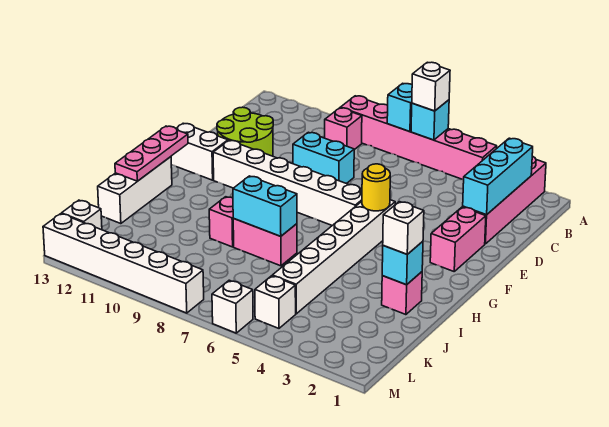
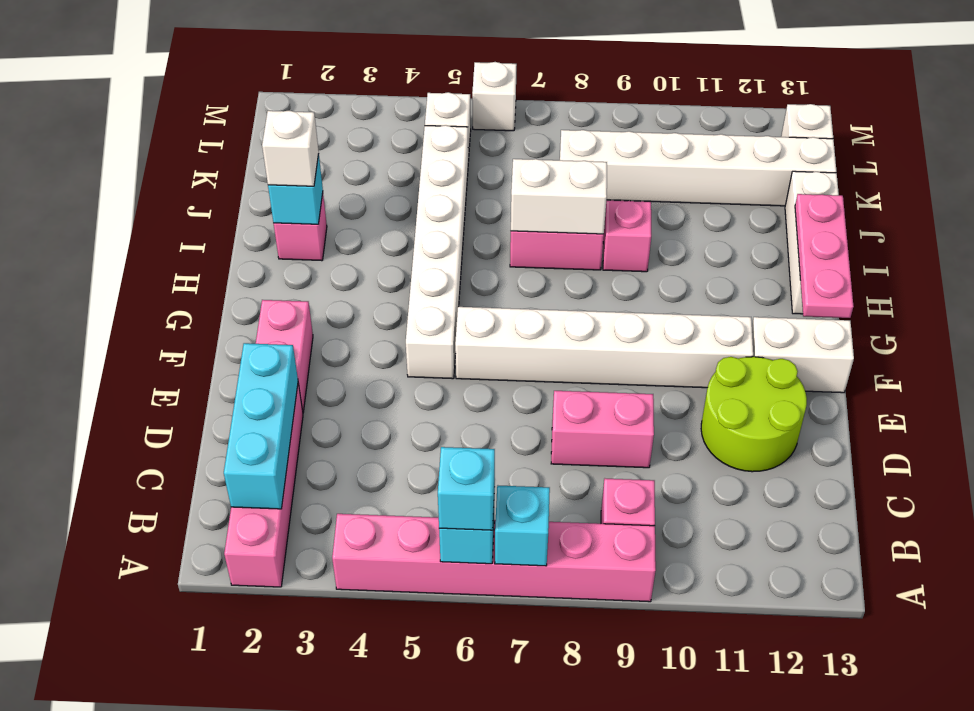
white brick A6 level 3 -> cyan brick A6 level 3
cyan brick D8:D9 level 1 -> pink brick D8:D9 level 1
yellow round brick F5 level 2 -> none
cyan brick I7:I8 level 2 -> white brick I7:I8 level 2
white brick M8:M13 level 1 -> white brick K8:K13 level 1

